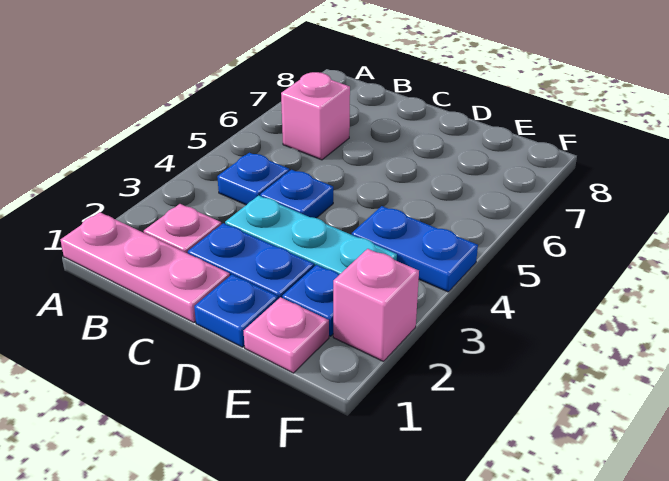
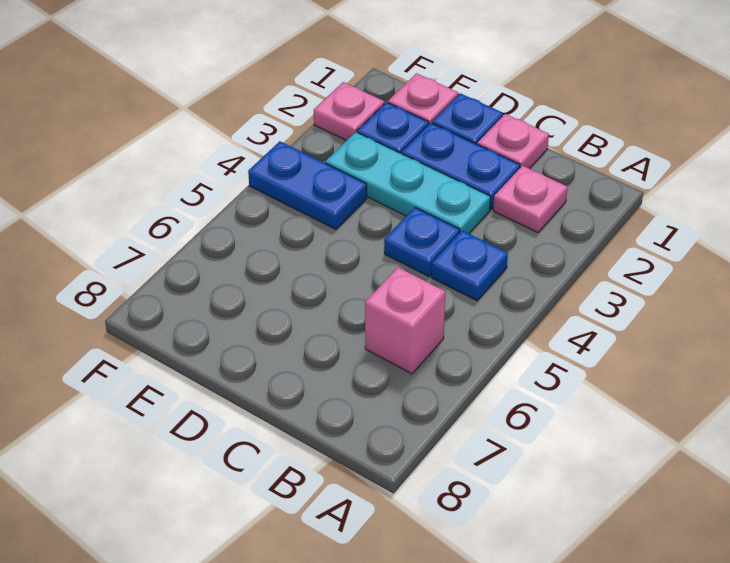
pink plate A1:C1 level 1 -> pink plate C1 level 1
pink brick F2 level 1 -> pink plate F2 level 1

